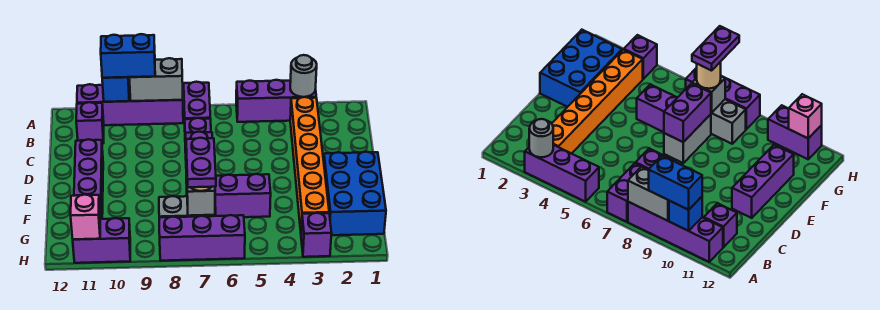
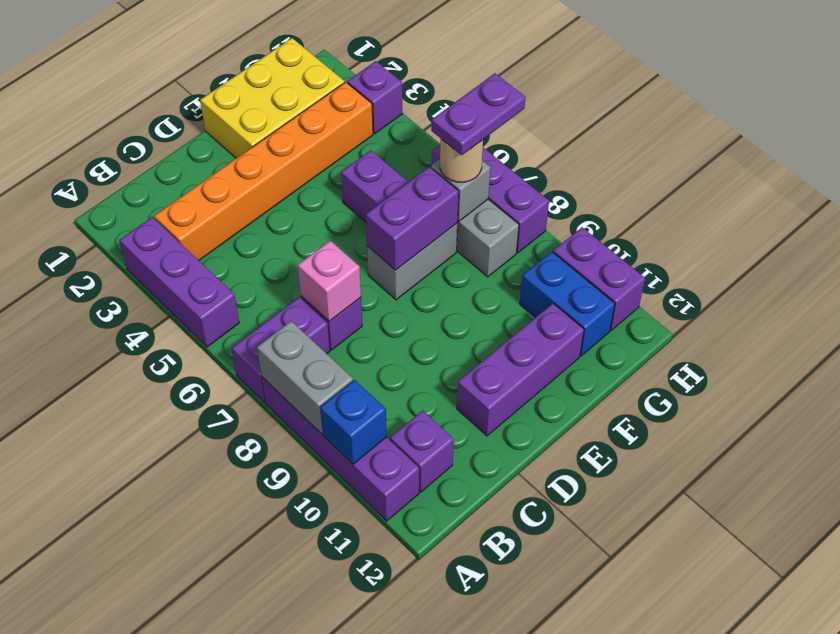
grey round brick A3 level 2 -> none
blue brick A9:A10 level 3 -> blue brick G10:G11 level 1
blue brick E1:G2 level 1 -> yellow brick E1:G2 level 1
pink brick H11 level 2 -> pink brick C7 level 2

